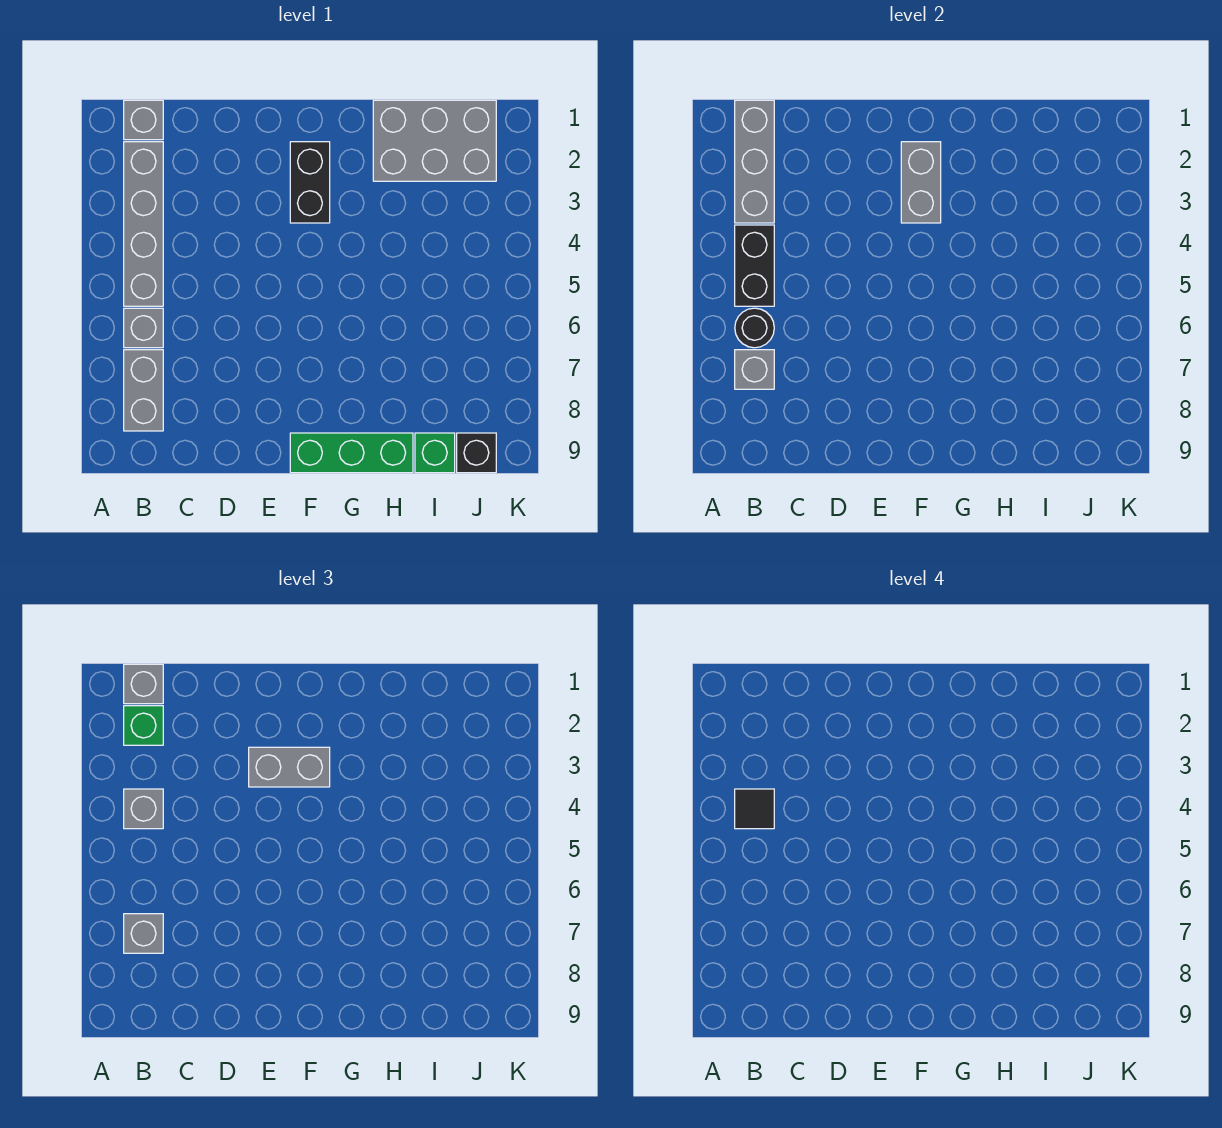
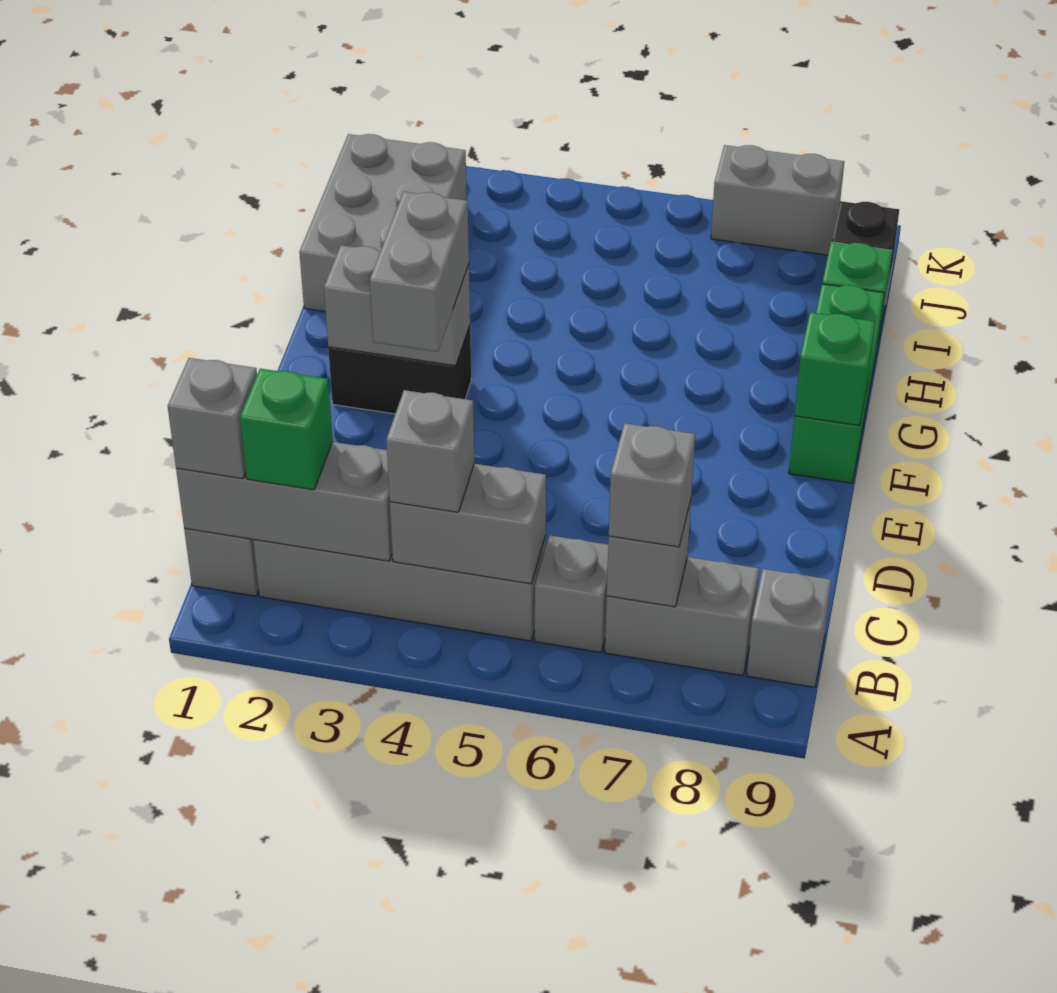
black brick B4:B5 level 2 -> grey brick B4:B5 level 2
black tile B4 level 4 -> none
black round brick B6 level 2 -> none
none -> grey brick B9 level 1
none -> green brick F9 level 2
none -> grey brick K7:K8 level 1

